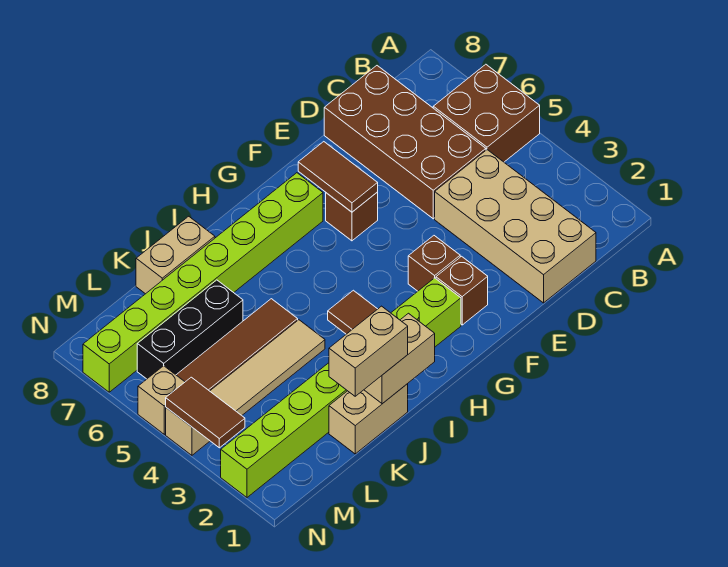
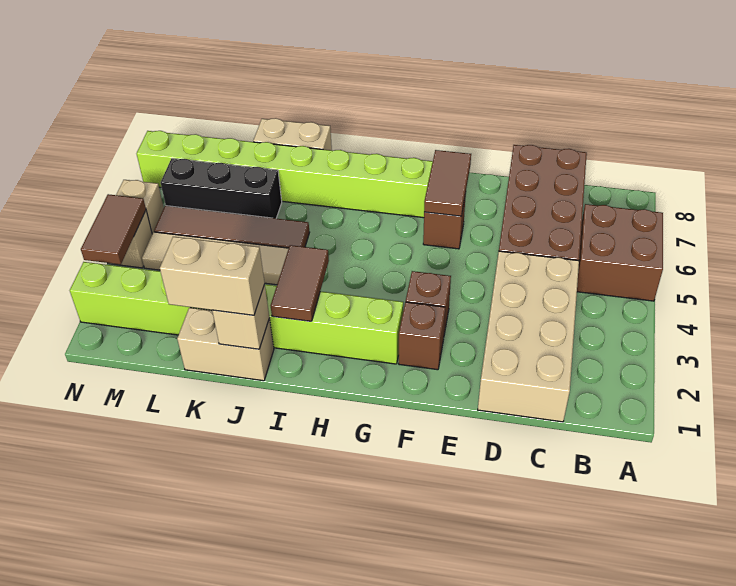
tan brick I1:J1 level 2 -> tan brick J1 level 2

